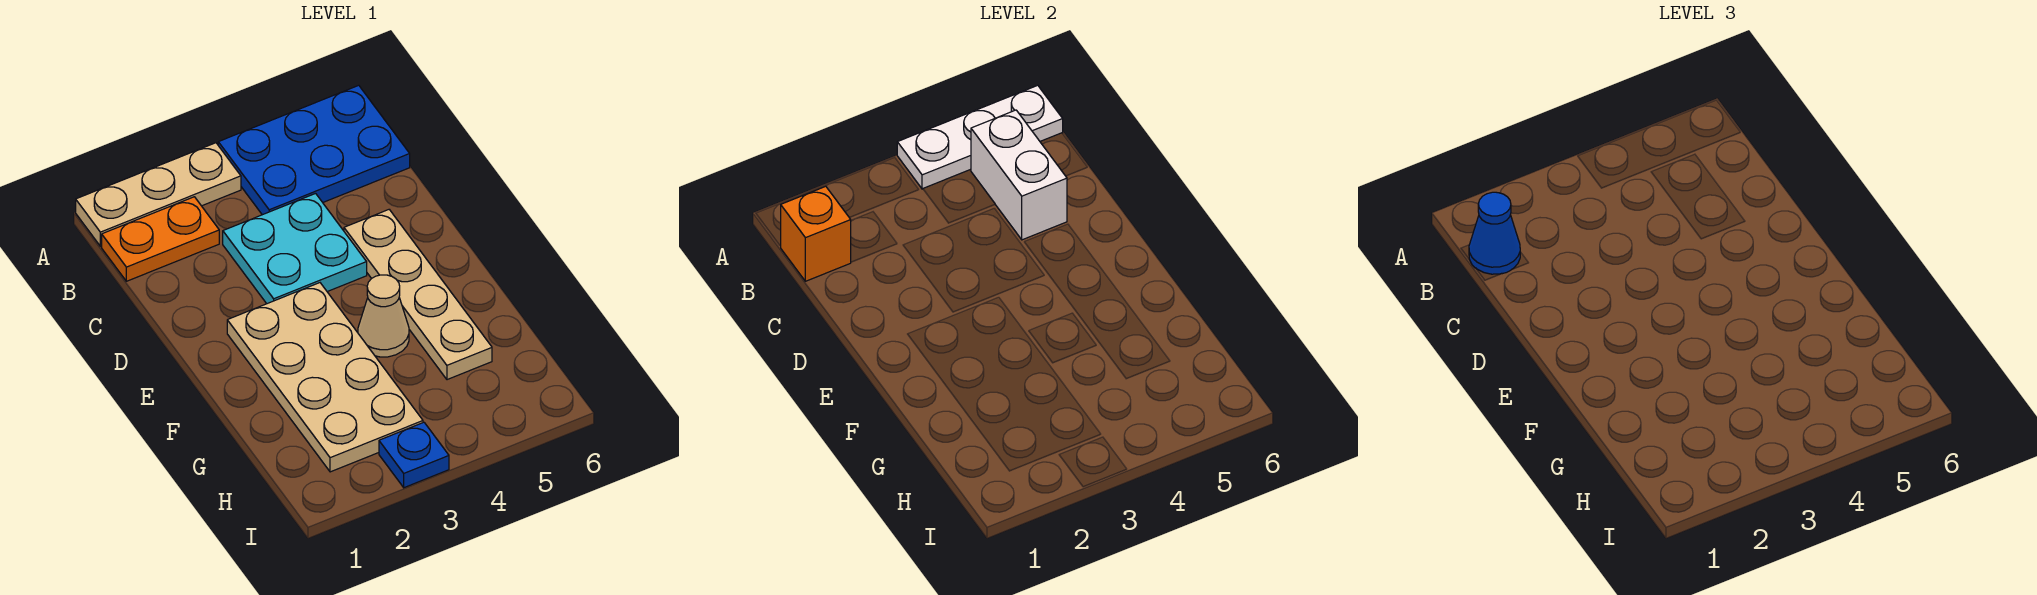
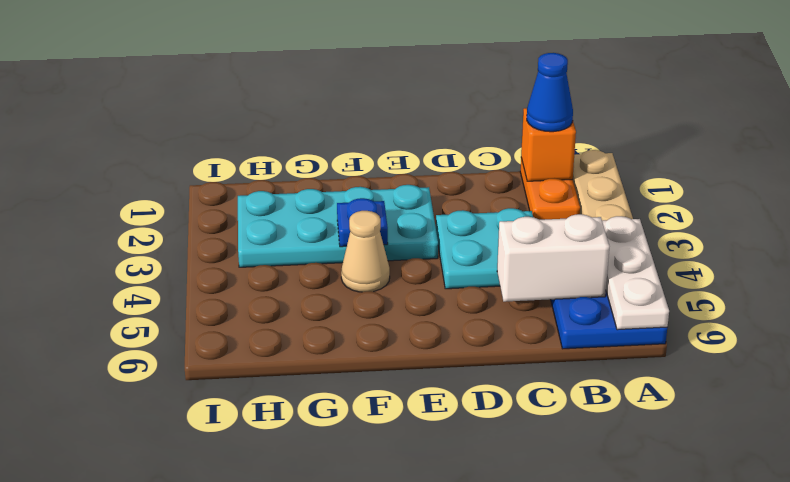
tan plate D5:G5 level 1 -> none
tan plate E2:H3 level 1 -> cyan plate E2:H3 level 1
blue plate I3 level 1 -> blue plate F3 level 2

